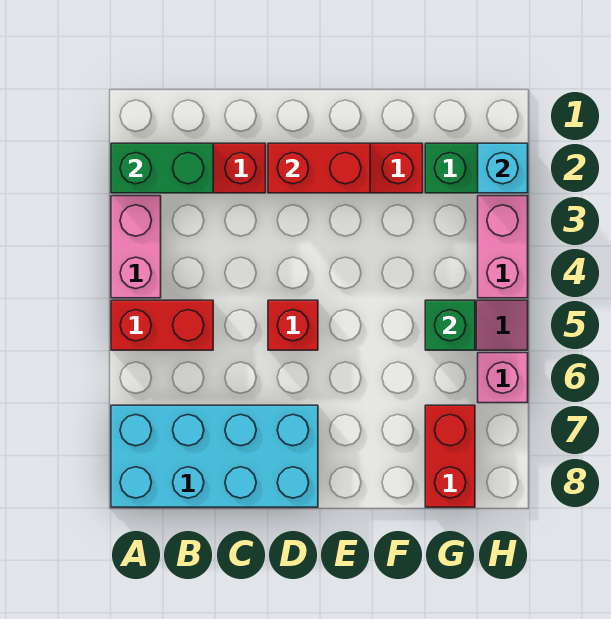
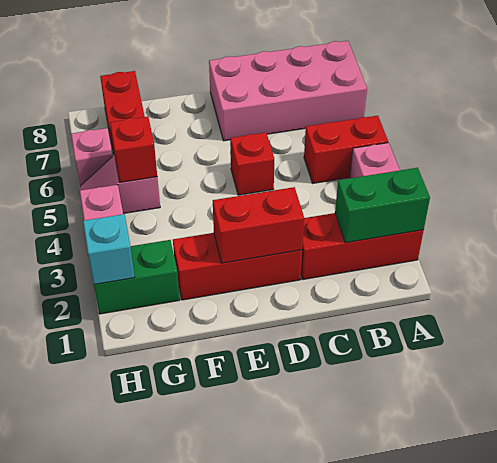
cyan brick A7:D8 level 1 -> pink brick A7:D8 level 1
green brick G5 level 2 -> red brick G5 level 2

